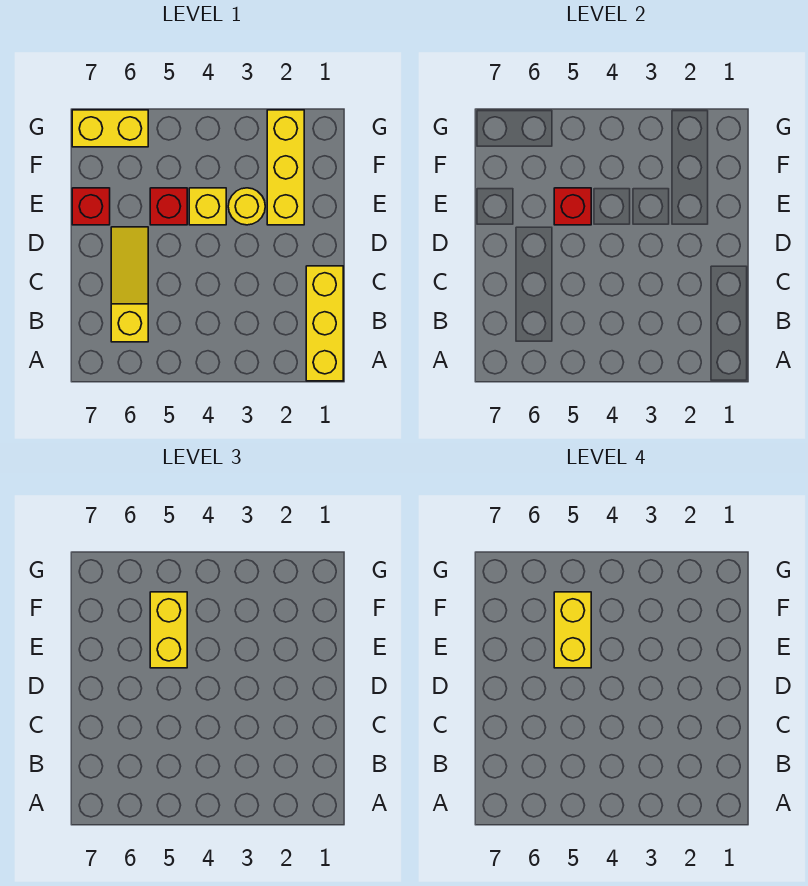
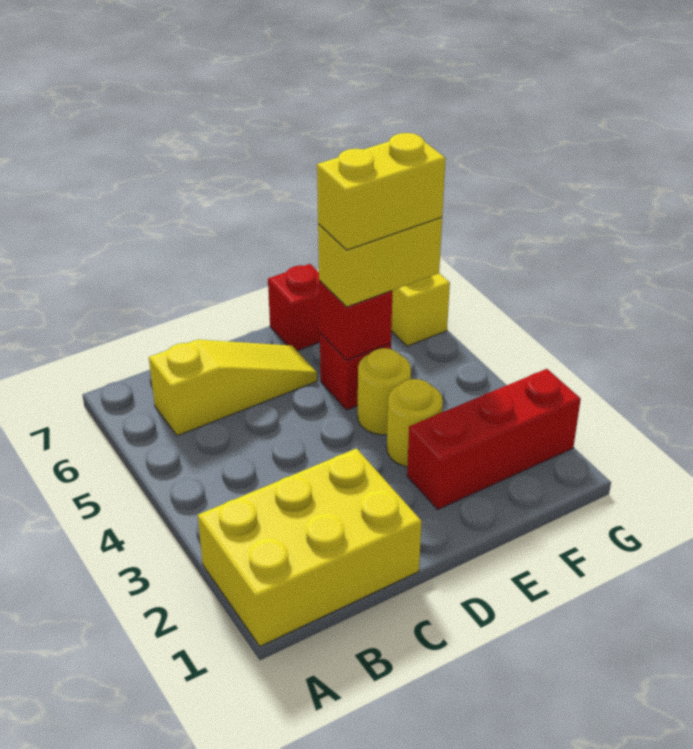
yellow brick A1:C1 level 1 -> yellow brick A1:C2 level 1
yellow brick E2:G2 level 1 -> red brick E2:G2 level 1
yellow brick E4 level 1 -> yellow round brick E4 level 1

